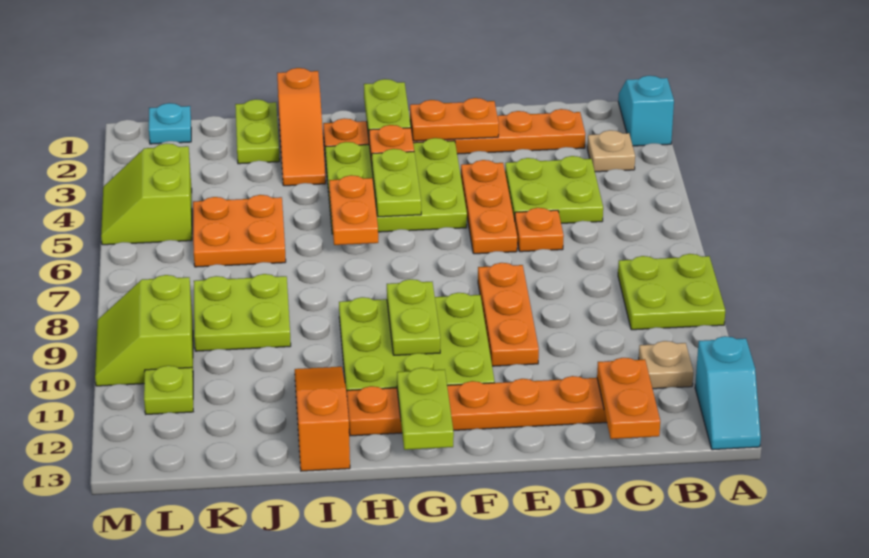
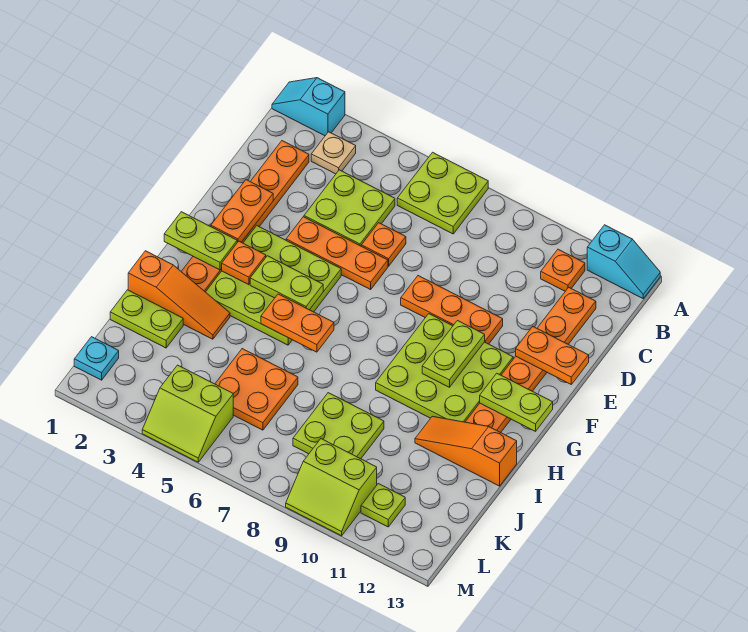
lime plate A8:B9 level 1 -> lime plate A6:B7 level 1
tan plate B11 level 1 -> orange plate B11 level 1
orange plate C12:C13 level 2 -> orange plate E12:E13 level 2
lime plate G9:G10 level 2 -> lime plate F10:G10 level 2

